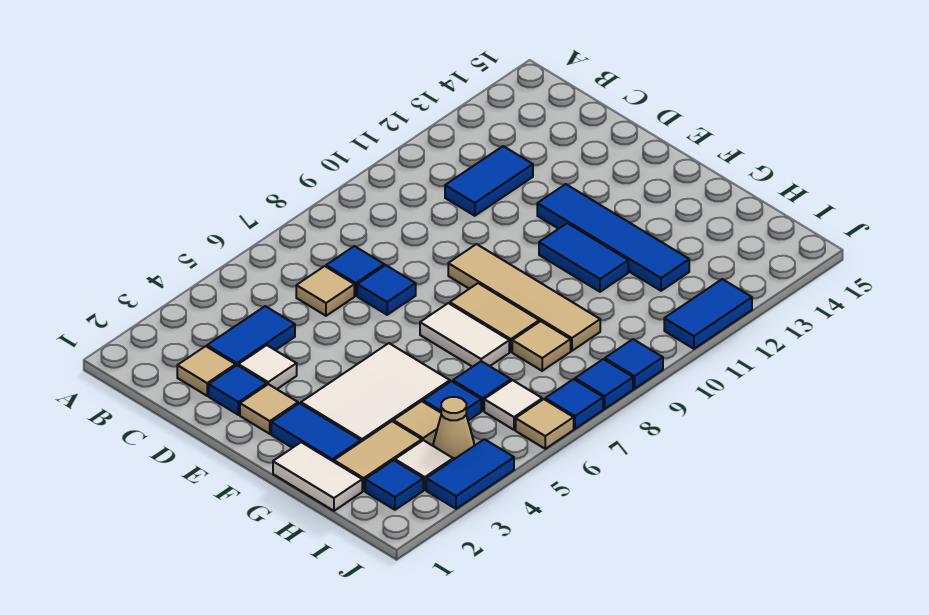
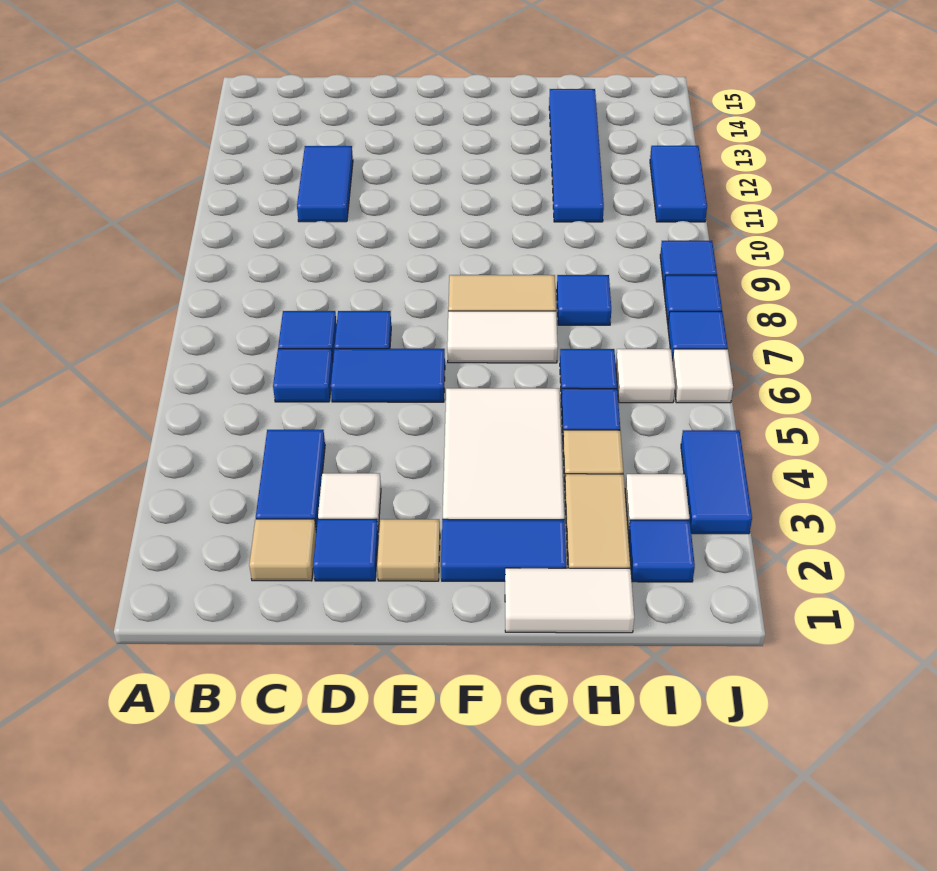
tan tile C6 level 1 -> blue tile C6 level 1
tan tile E9:H9 level 1 -> none
blue tile E12:H12 level 1 -> blue tile H11:H14 level 1
blue tile F11:G11 level 1 -> blue tile D6:E6 level 1
tan tile H8 level 1 -> blue tile H8 level 1
tan cone I4 level 1 -> none
tan tile J6 level 1 -> white tile J6 level 1

